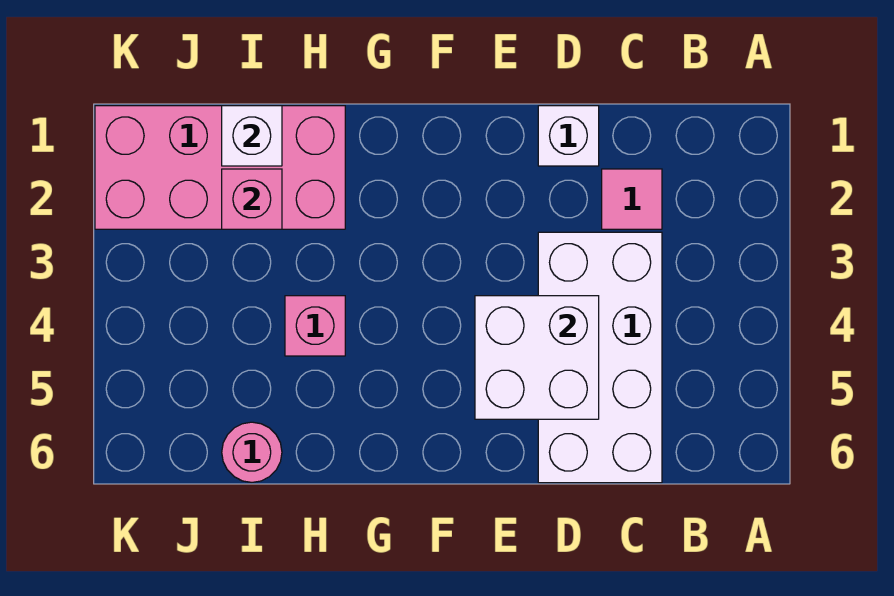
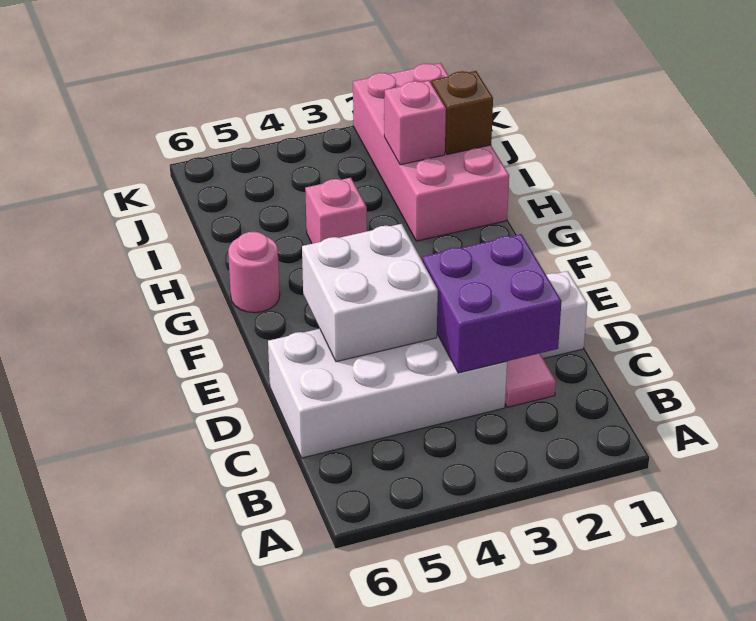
none -> purple brick C2:D3 level 2
white brick I1 level 2 -> brown brick I1 level 2
pink round brick I6 level 1 -> pink round brick G6 level 1

